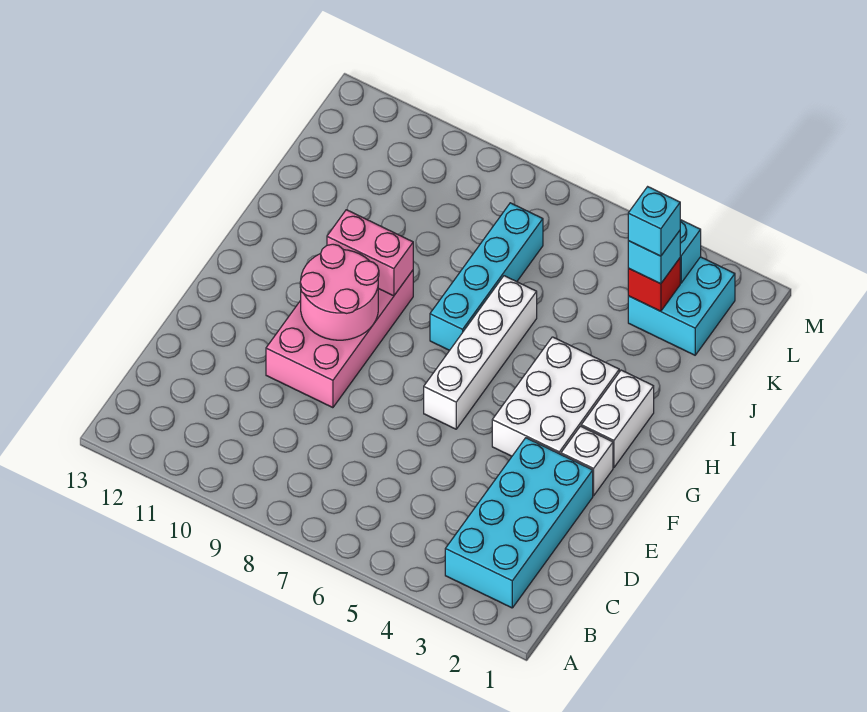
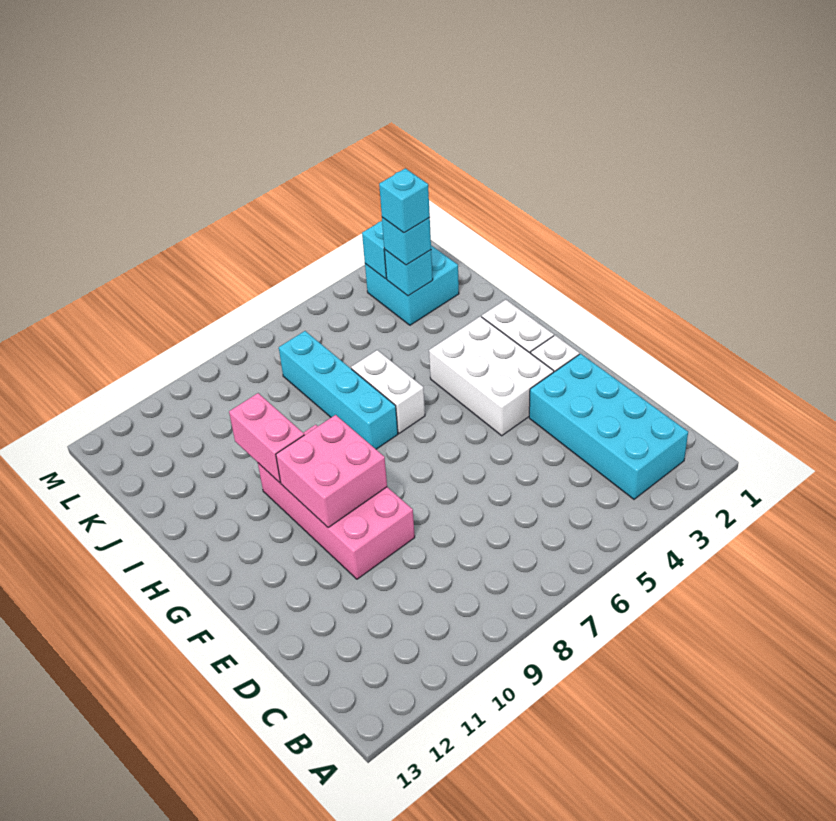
white brick F6:I6 level 1 -> white brick H6:I6 level 1
pink round brick F9:G10 level 2 -> pink brick F9:G10 level 2
pink brick H9:H10 level 2 -> pink brick H10:I10 level 2
red brick K3 level 2 -> cyan brick K3 level 2

